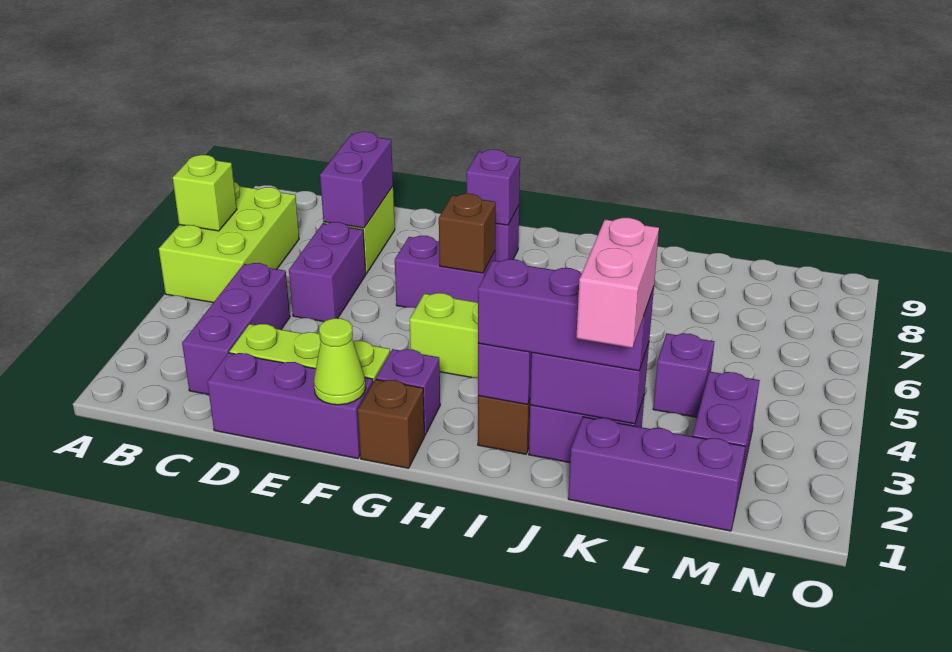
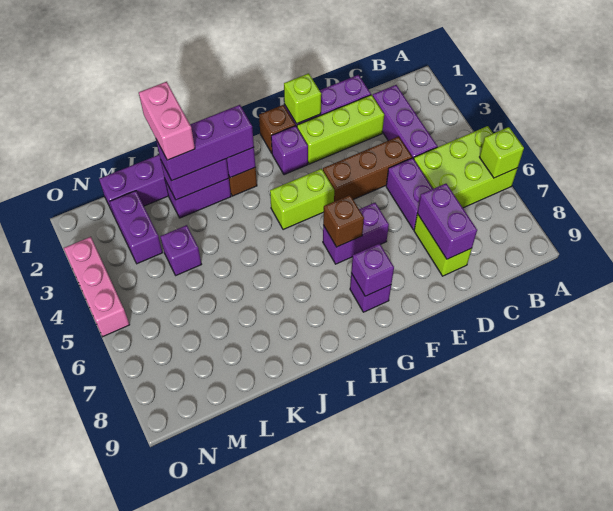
lime brick A5:B7 level 1 -> lime brick A5:C6 level 1
none -> brown brick D4:F4 level 1
lime cone F1 level 2 -> lime brick F1 level 2
none -> pink brick O3:O5 level 1

